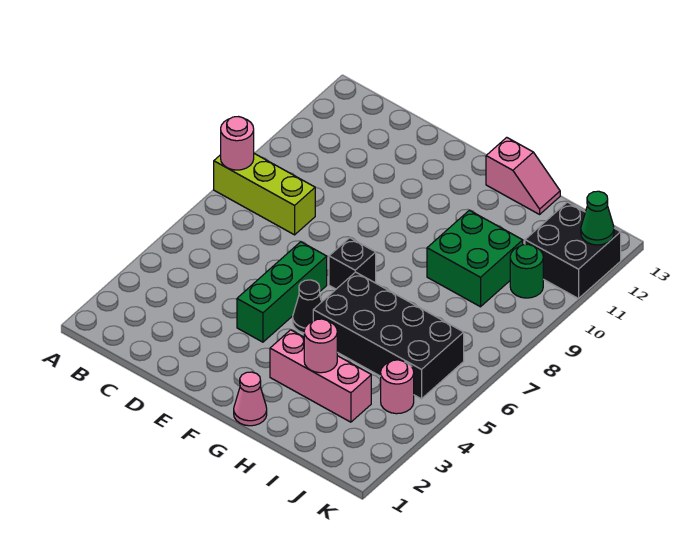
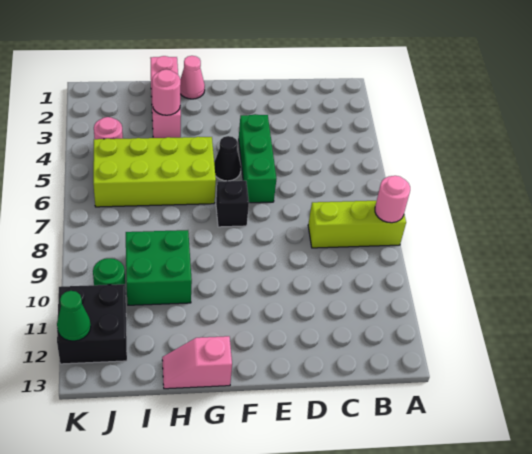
pink brick G3:I3 level 1 -> pink brick H1:H3 level 1
black brick G5:J6 level 1 -> lime brick G5:J6 level 1

